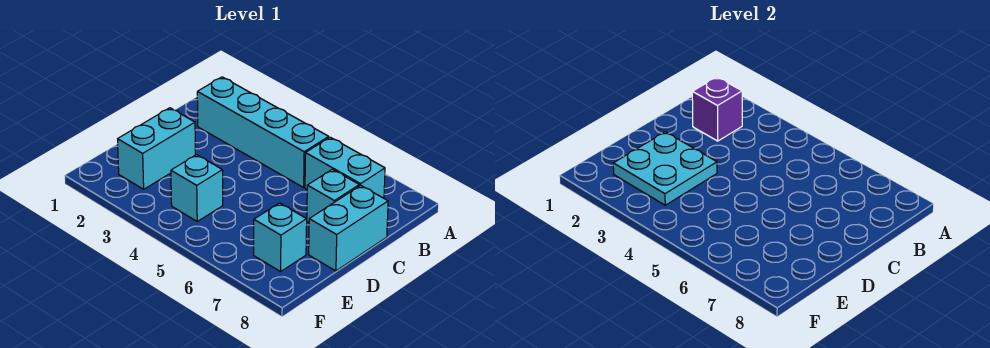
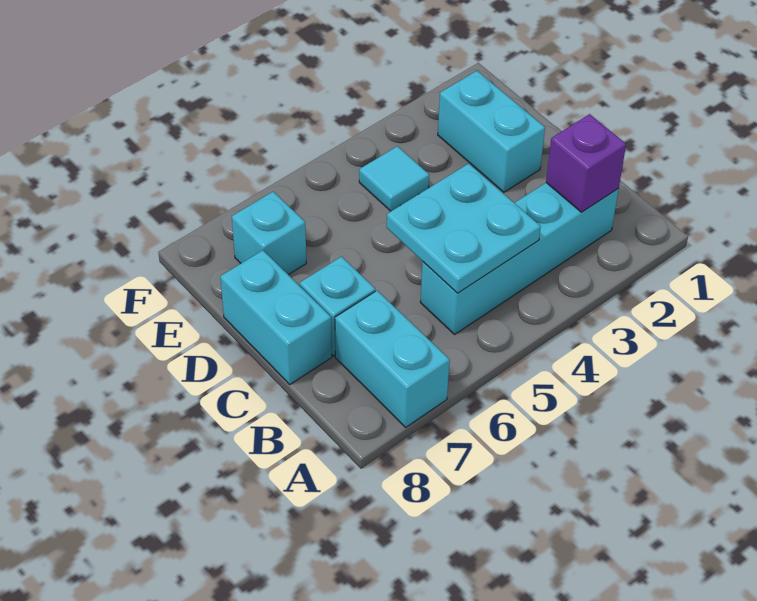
cyan brick B6:B7 level 1 -> cyan brick A7:B7 level 1
cyan plate D2:E3 level 2 -> cyan plate B4:C5 level 2
cyan brick E4 level 1 -> cyan tile E4 level 1

